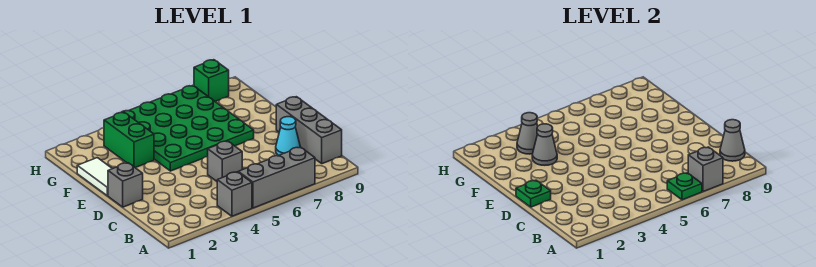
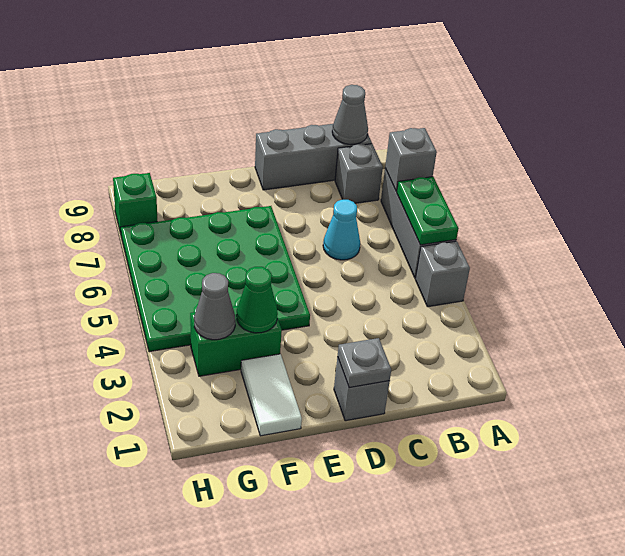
green plate A6 level 2 -> green plate A5:A6 level 2
grey brick C5 level 1 -> grey brick B8 level 1
cyan cone C8 level 1 -> cyan cone C6 level 1
green plate D1 level 2 -> grey plate D1 level 2
white tile E1:F1 level 1 -> white tile F1:F2 level 1
grey cone F3 level 2 -> green cone F3 level 2

